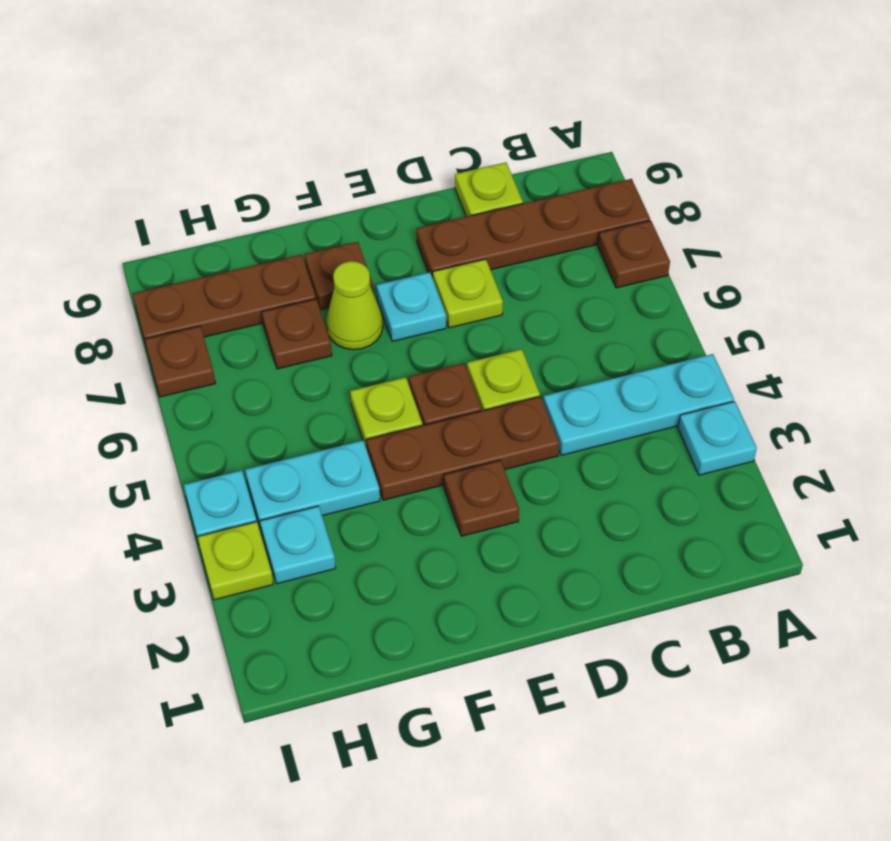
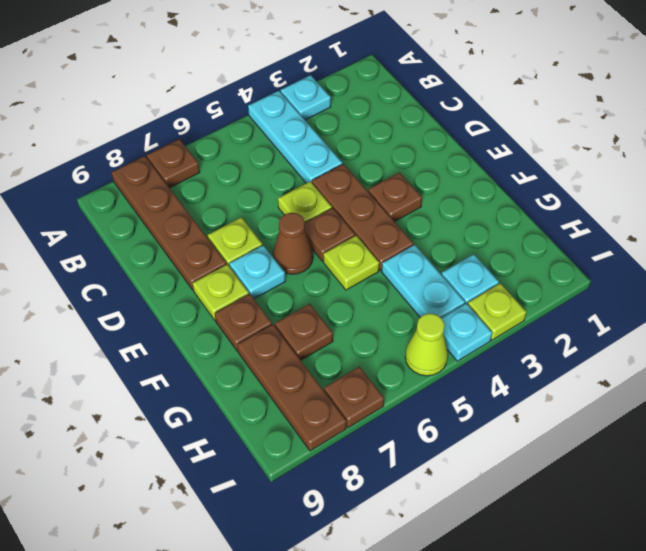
lime plate C9 level 1 -> lime plate E8 level 1
none -> brown cone E6 level 1
lime cone F7 level 1 -> lime cone I5 level 1

